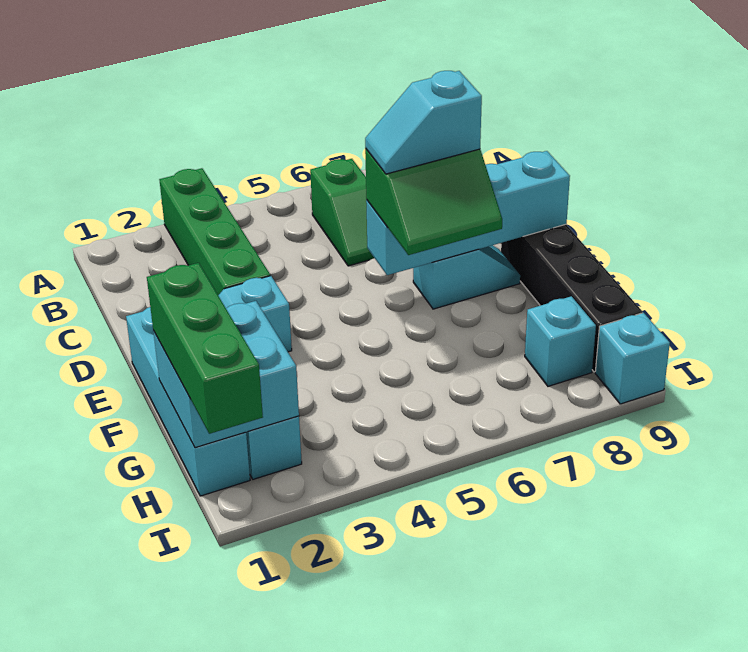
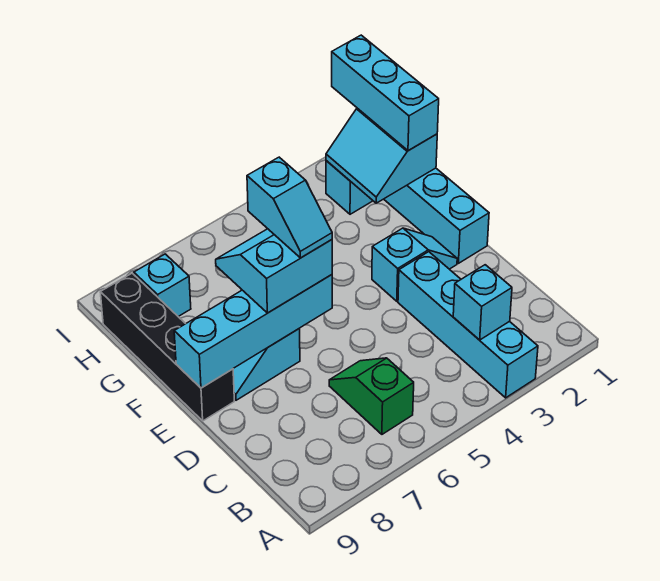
green brick A3:D3 level 1 -> cyan brick A3:D3 level 1
green slope E6:F7 level 3 top E -> cyan slope E6:F7 level 3 top E
cyan slope E6:E7 level 4 top 7 -> cyan slope E6:F6 level 4 top F
cyan brick G1:H2 level 2 -> cyan slope G1:H2 level 2 top 1
green brick G1:I1 level 3 -> cyan brick G1:I1 level 3
cyan brick I9 level 1 -> cyan brick B3 level 2

